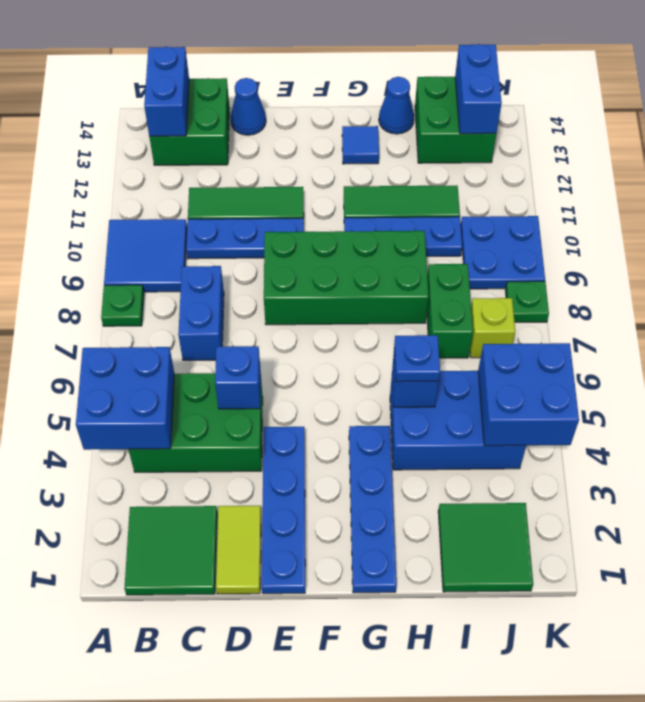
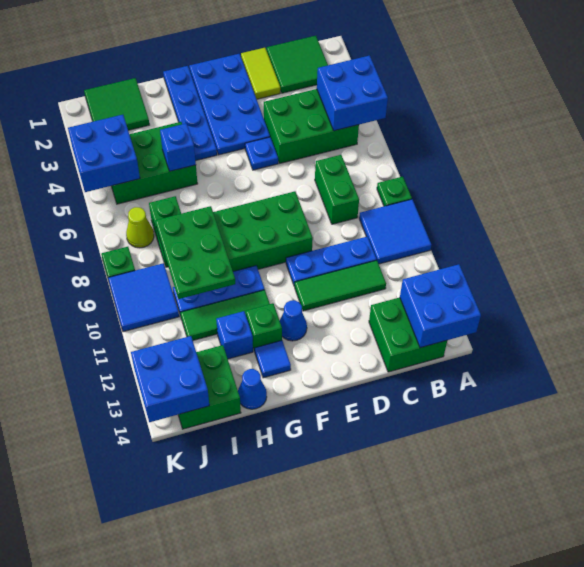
blue brick B13:B14 level 2 -> blue brick A13:B14 level 2
blue brick C7:C8 level 1 -> green brick C7:C8 level 1
blue brick D5 level 2 -> blue brick H12 level 1
blue cone D14 level 1 -> blue cone F12 level 1
blue plate E1:E4 level 1 -> blue plate E1:F4 level 1
none -> green brick G12 level 1
blue brick H4:J5 level 1 -> green brick H4:J5 level 1
blue plate H5 level 3 -> blue plate E5 level 1
none -> green plate H8:I10 level 2
lime brick J7 level 1 -> lime cone J7 level 1
blue plate J9:K10 level 1 -> blue tile J9:K10 level 1
blue brick J13:J14 level 2 -> blue brick J13:K14 level 2

